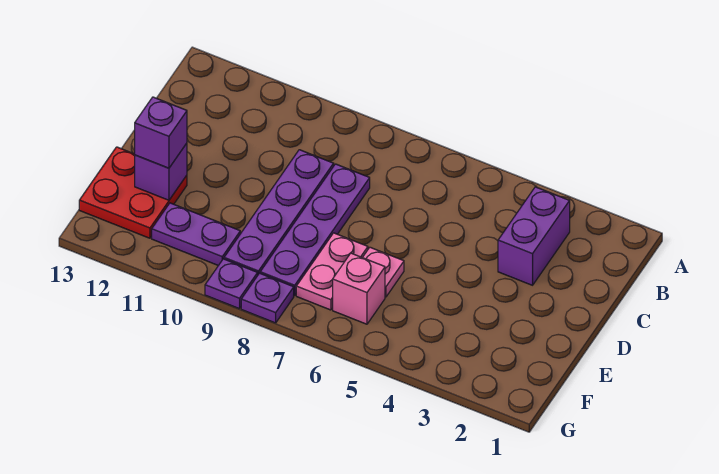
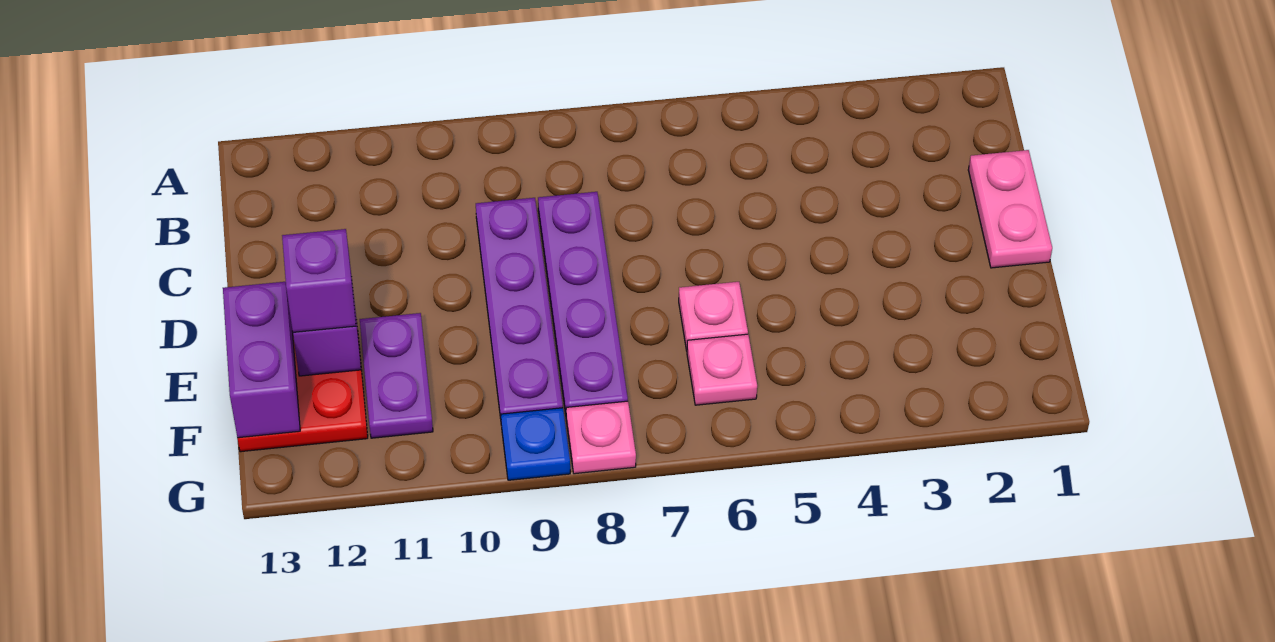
purple brick B3:C3 level 1 -> purple brick E13:F13 level 2
pink plate E7:F7 level 1 -> pink plate C1:D1 level 1
pink brick F6 level 1 -> pink plate F6 level 1
purple plate F10:F11 level 1 -> purple plate E11:F11 level 1
purple plate G8 level 1 -> pink plate G8 level 1
purple plate G9 level 1 -> blue plate G9 level 1

